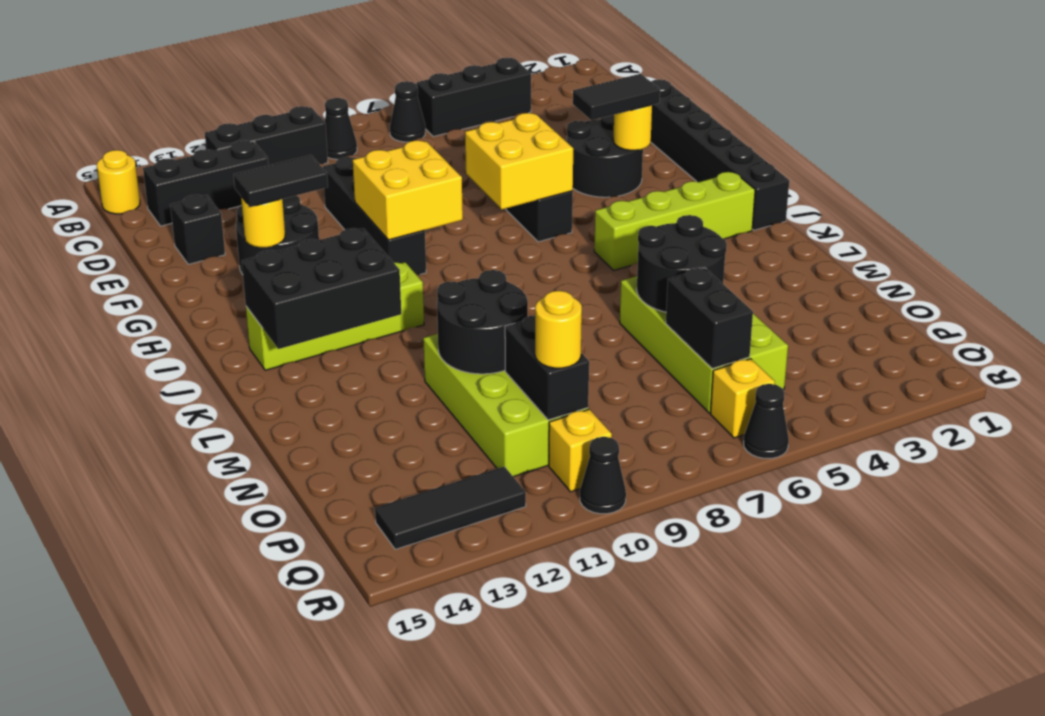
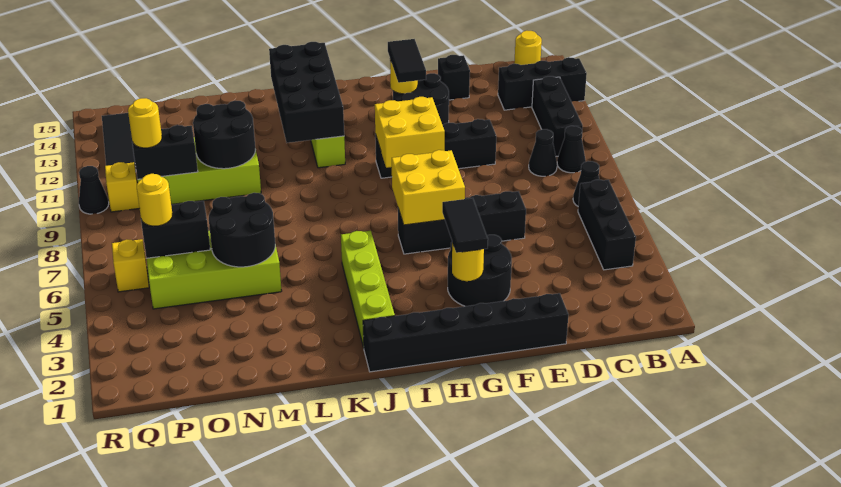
black brick C12:C14 level 1 -> black brick A13:C13 level 1
black brick J12:K14 level 2 -> black brick J11:K14 level 2
none -> yellow round brick P6 level 3
black cone R6 level 1 -> black cone C9 level 1

